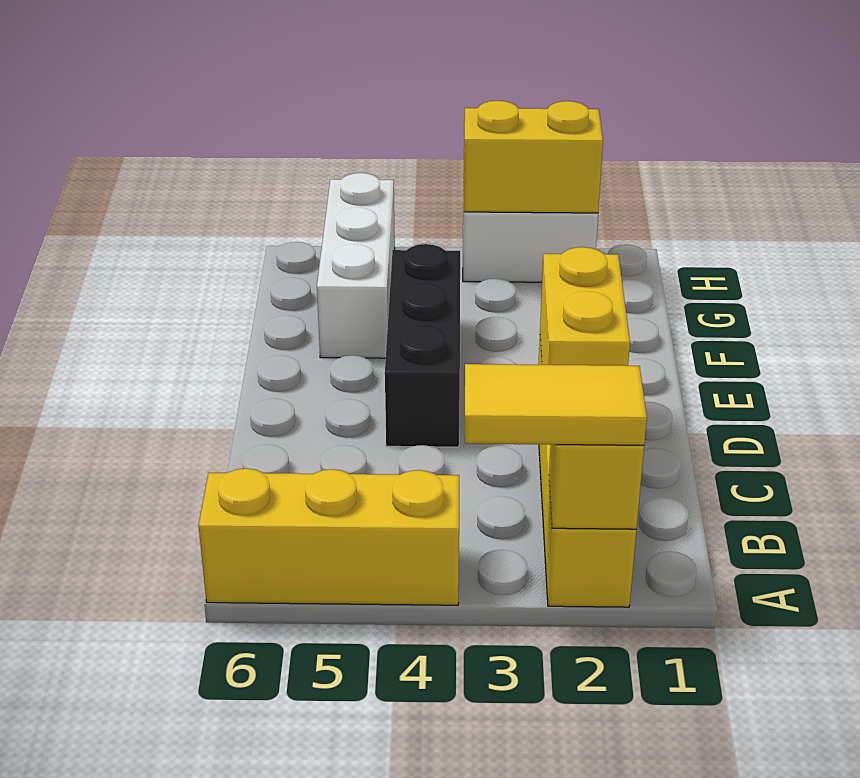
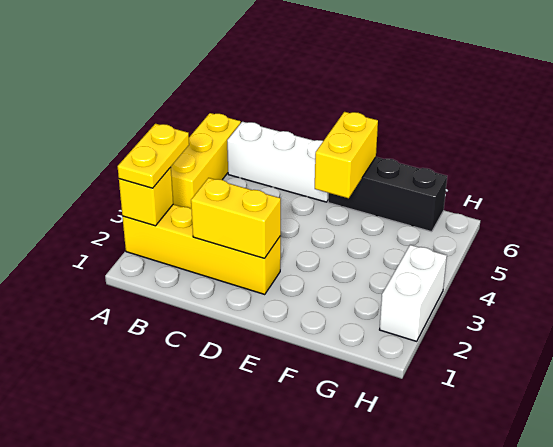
yellow tile A2:A3 level 3 -> yellow plate A2:A3 level 3
black brick D4:F4 level 1 -> black brick E6:G6 level 1
white brick F5:H5 level 1 -> white brick B6:D6 level 1
yellow brick H2:H3 level 2 -> yellow brick E5:E6 level 2

